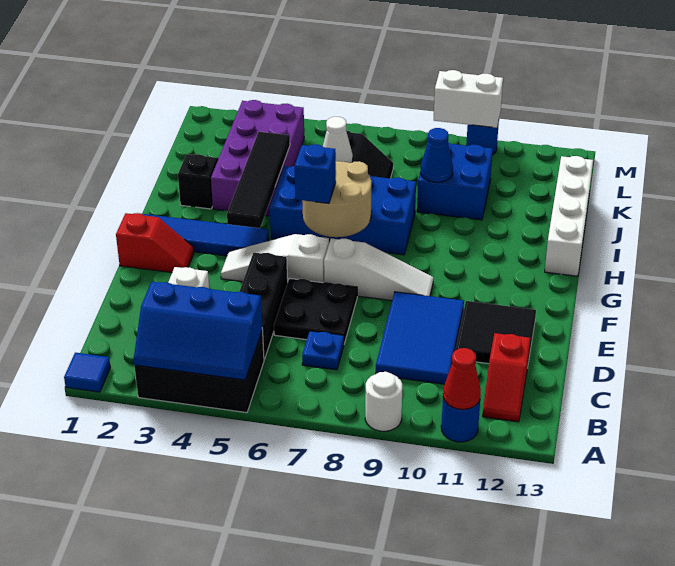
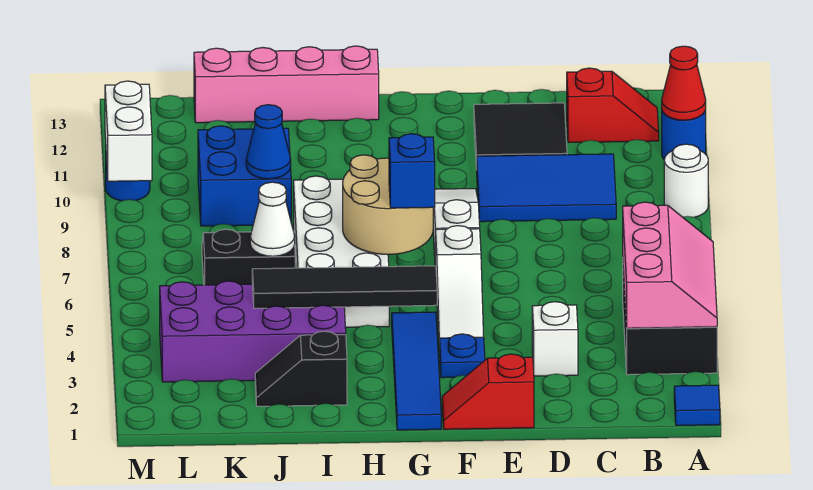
blue slope A3:B5 level 2 top B -> pink slope A3:B5 level 2 top B
black brick C5:E5 level 1 -> none
blue plate C7 level 1 -> blue plate F3 level 1
black plate D6:E7 level 1 -> none
red slope F1:F2 level 1 top 1 -> red slope E1:F1 level 1 top E
blue brick H5:I8 level 1 -> white brick H5:I8 level 1
white brick H13:K13 level 1 -> pink brick H13:K13 level 1

